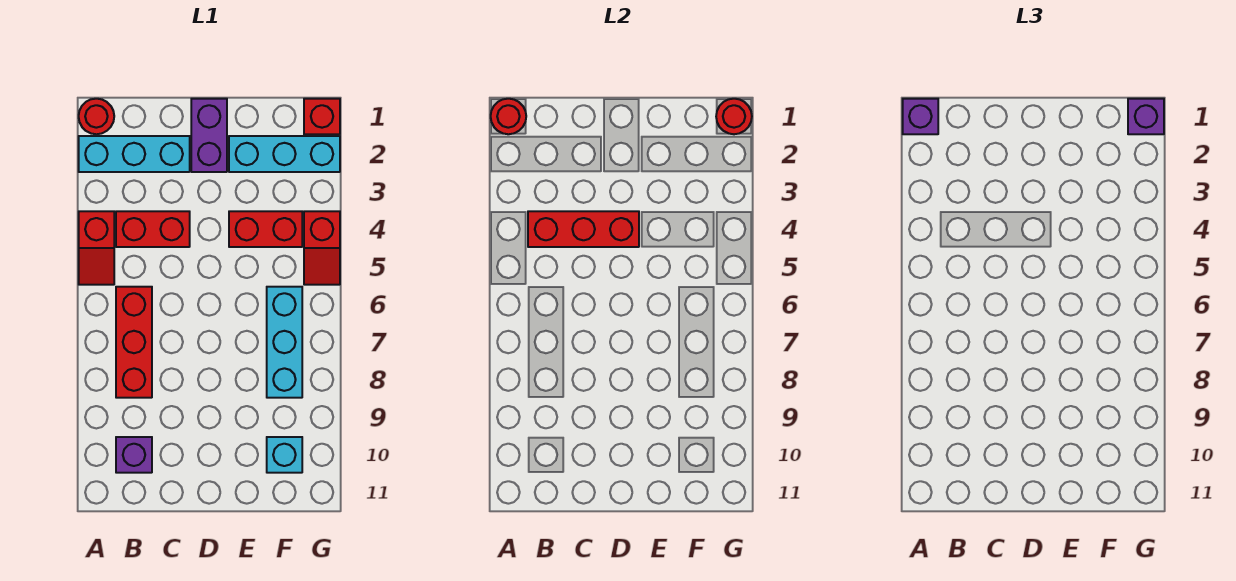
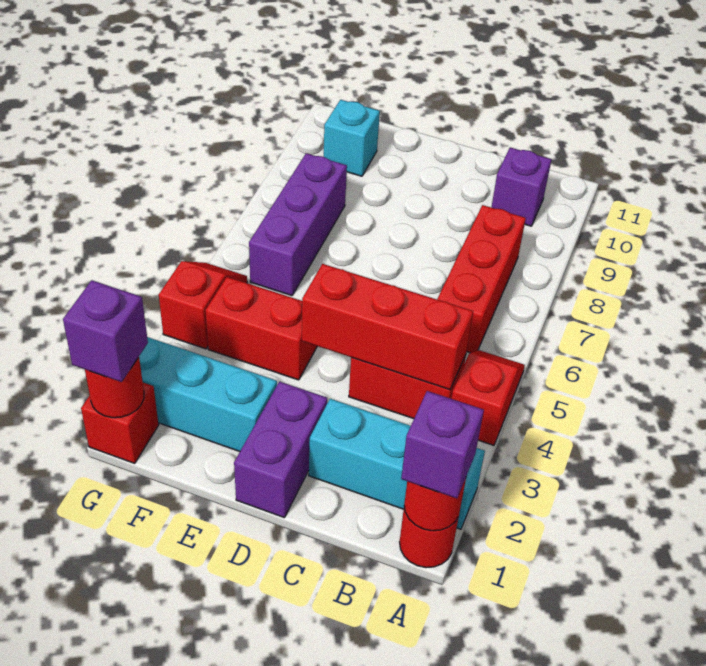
cyan brick F6:F8 level 1 -> purple brick F6:F8 level 1

